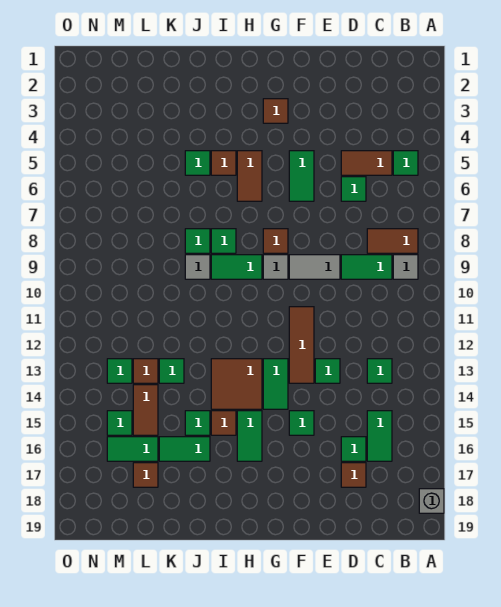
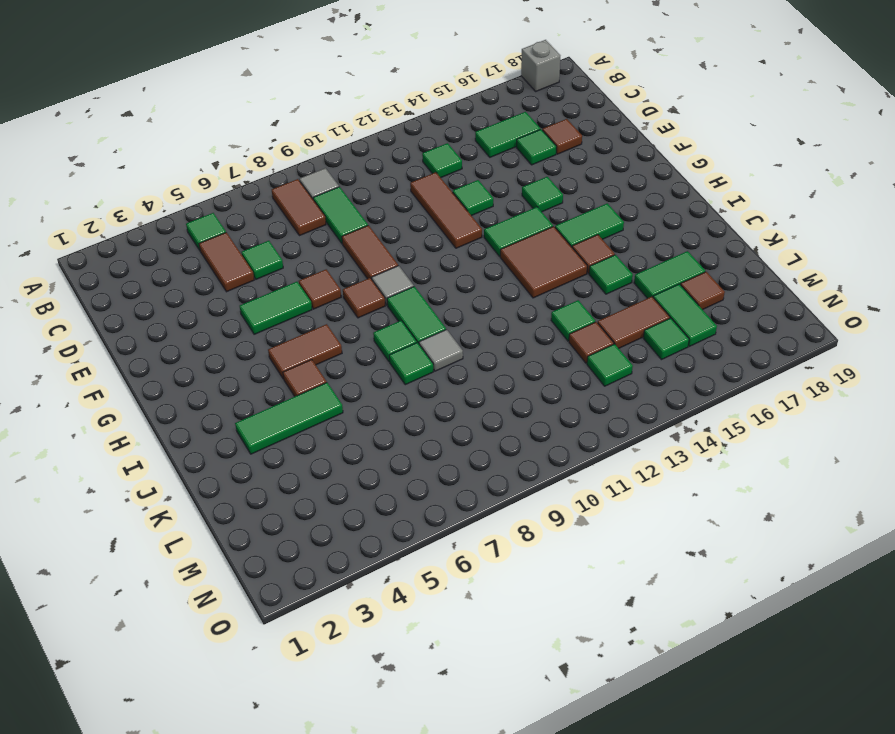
grey tile E9:F9 level 1 -> brown tile E9:F9 level 1
brown tile F11:F13 level 1 -> brown tile D12:F12 level 1
brown tile G3 level 1 -> brown tile F7 level 1
green tile J5 level 1 -> green tile J3:J5 level 1
green tile J16:K16 level 1 -> green tile K16:K17 level 1

